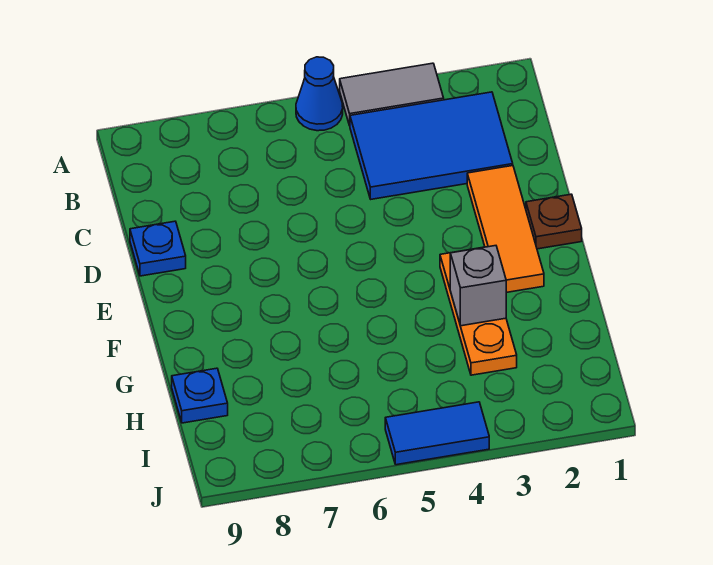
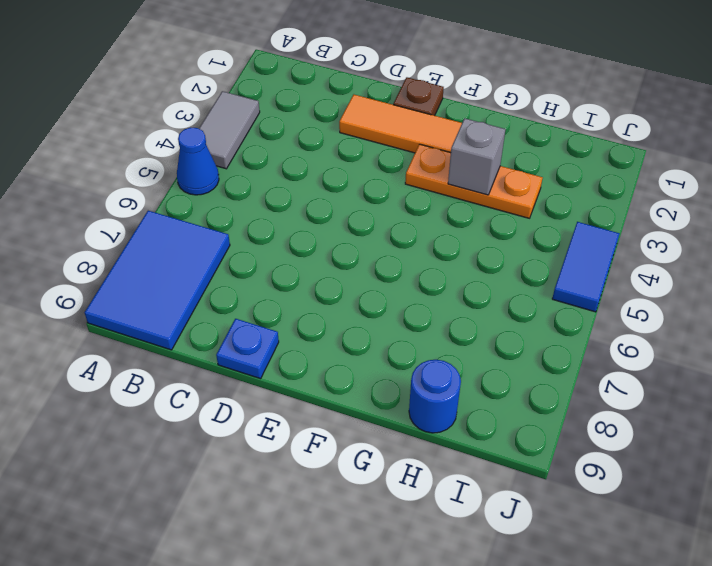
blue tile B2:C4 level 1 -> blue tile A7:B9 level 1
blue plate H9 level 1 -> blue round brick H9 level 1

